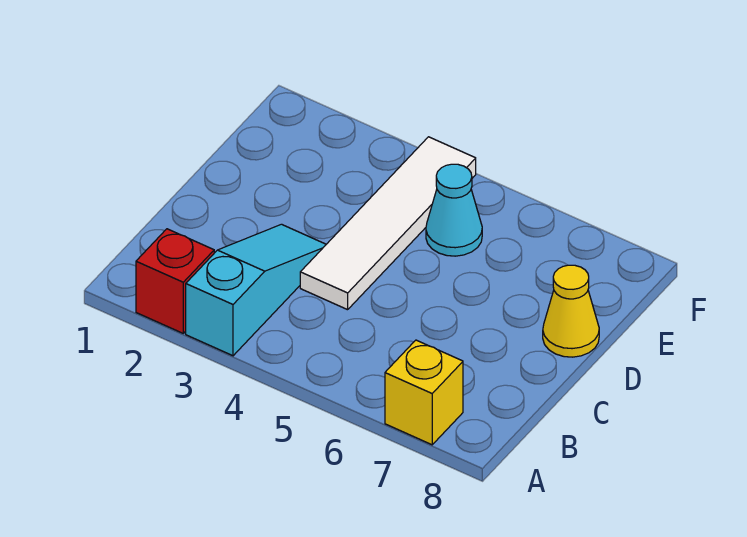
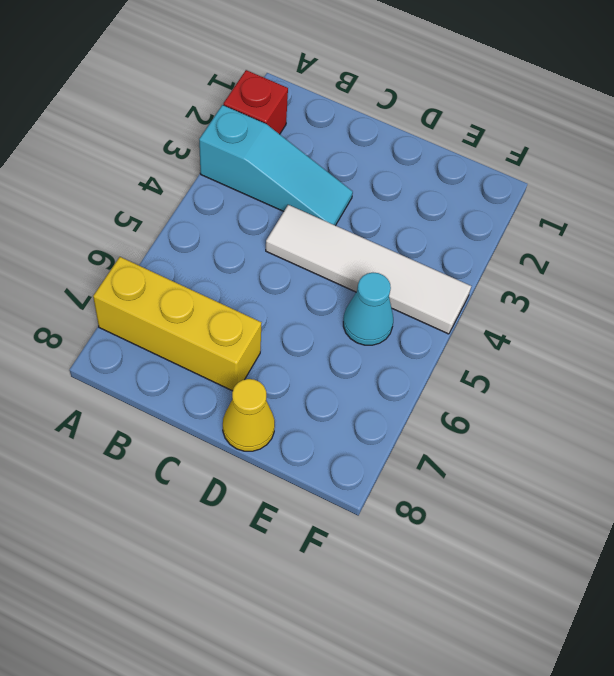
yellow brick A7 level 1 -> yellow brick A7:C7 level 1

